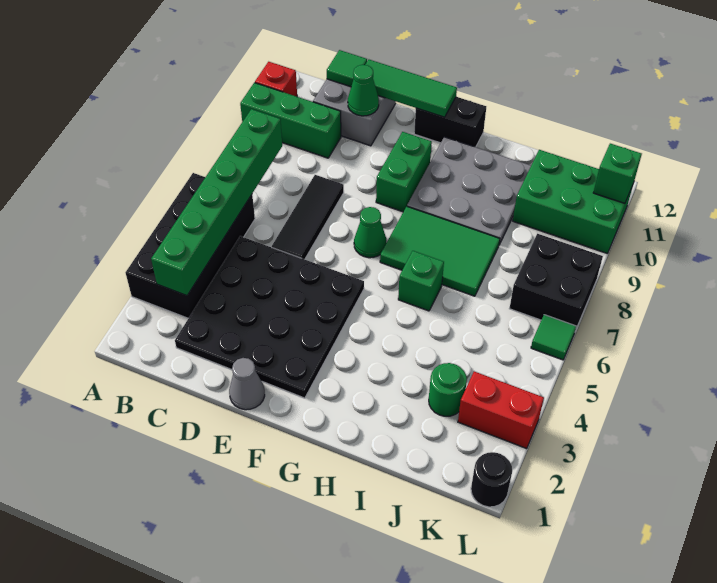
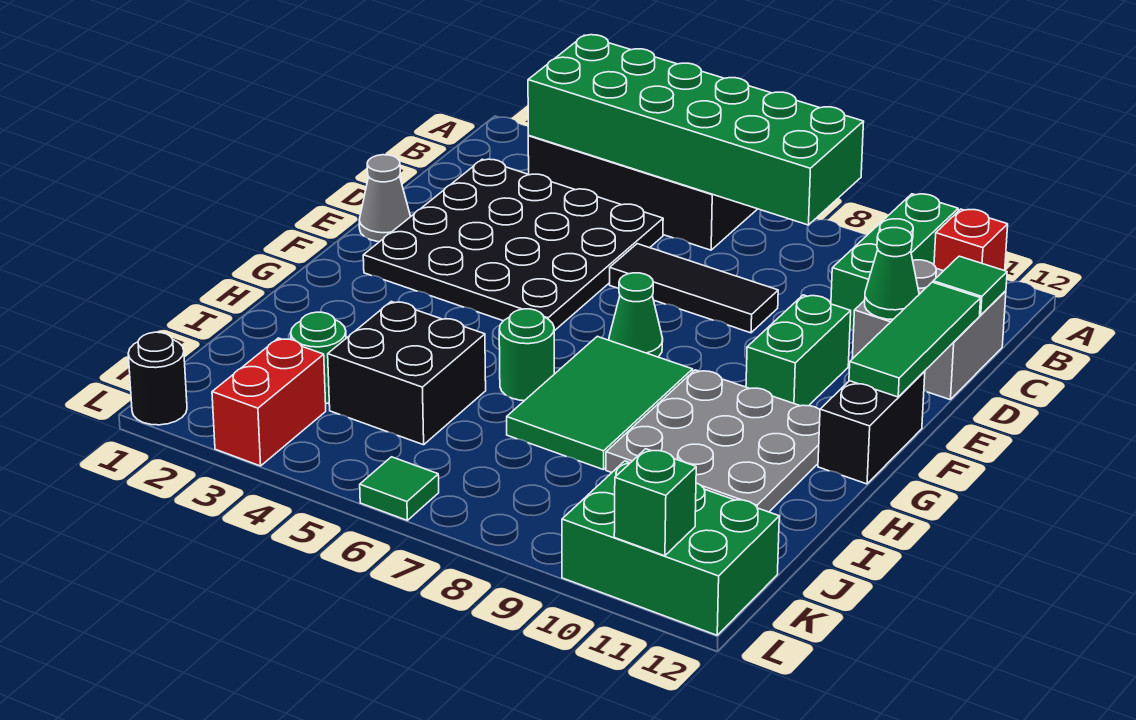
green brick B3:B8 level 2 -> green brick A3:B8 level 2
green brick F9:F10 level 1 -> green brick E10:F10 level 1
green brick H6 level 1 -> green round brick H6 level 1
green brick J10:L11 level 1 -> green brick K10:L12 level 1
black brick K7:L8 level 1 -> black brick I4:J5 level 1

